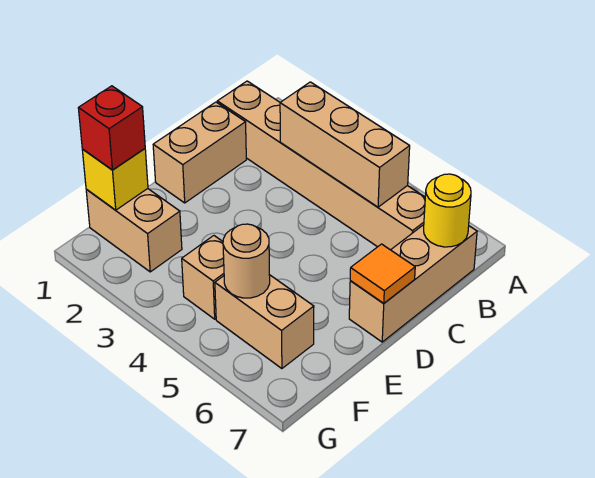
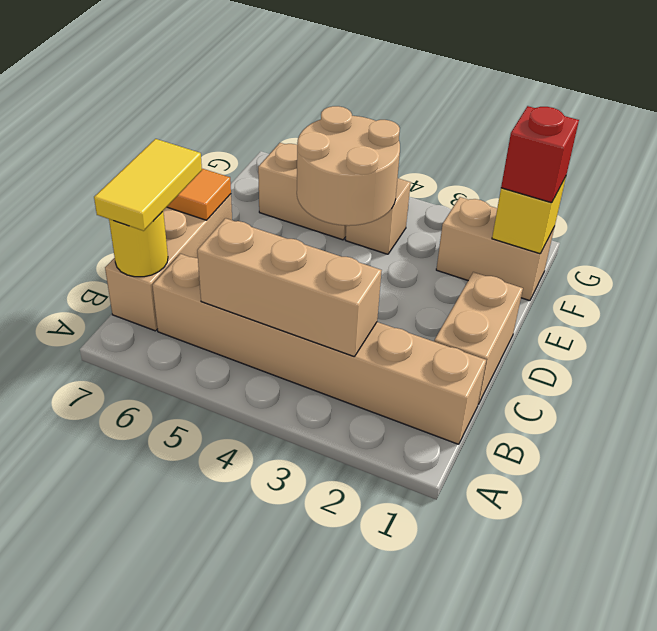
none -> yellow tile B7:C7 level 3
tan round brick F5 level 2 -> tan round brick E4:F5 level 2

